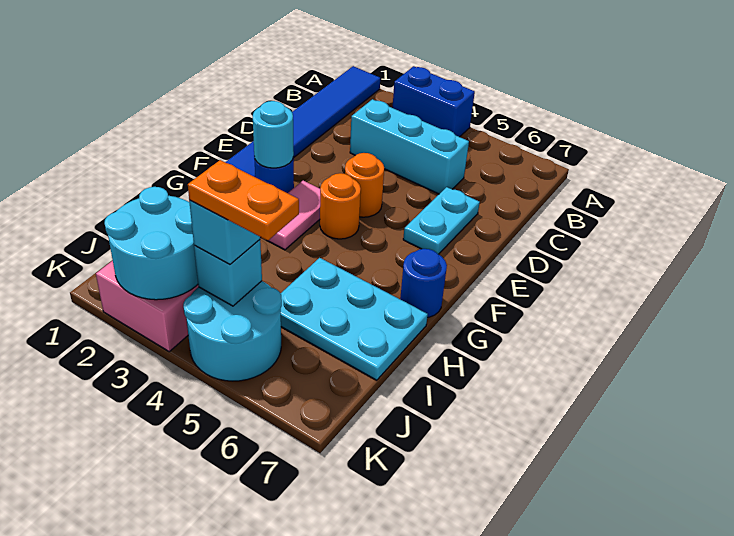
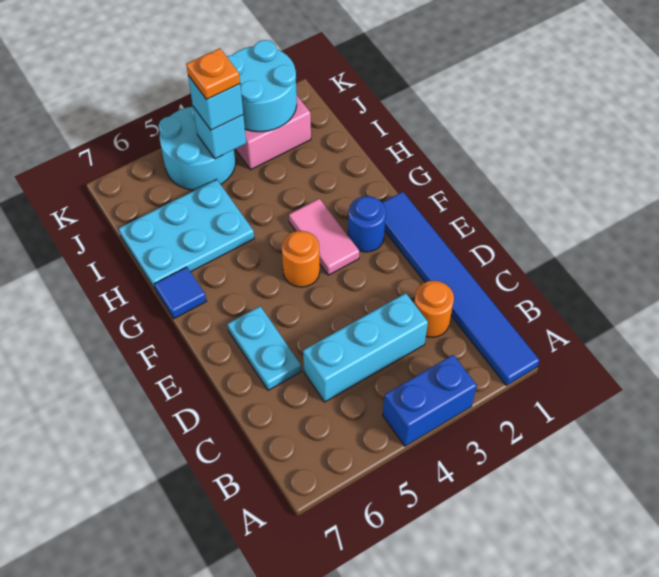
orange round brick E4 level 1 -> orange round brick C2 level 1
cyan round brick F2 level 2 -> none
blue round brick G7 level 1 -> blue tile G7 level 1
orange plate J4:J5 level 4 -> orange plate J4 level 4

